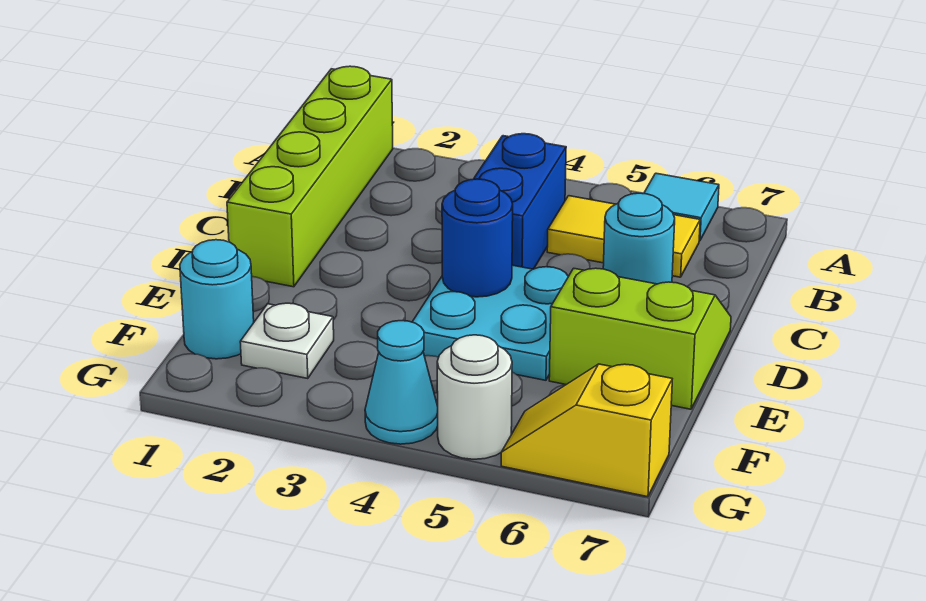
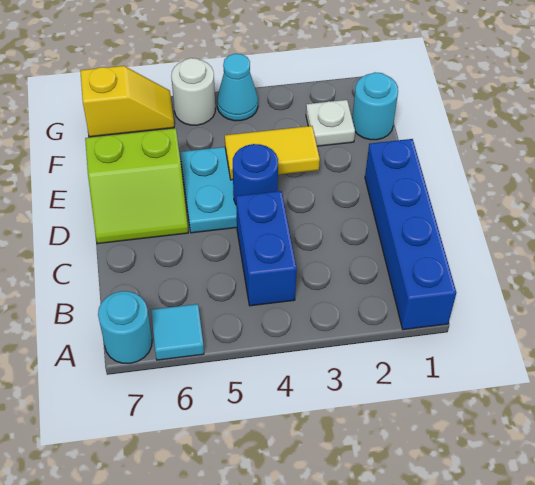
lime brick A1:D1 level 1 -> blue brick A1:D1 level 1
yellow tile B5:B6 level 1 -> yellow tile E3:E4 level 2
cyan round brick C6 level 1 -> cyan round brick A7 level 1

